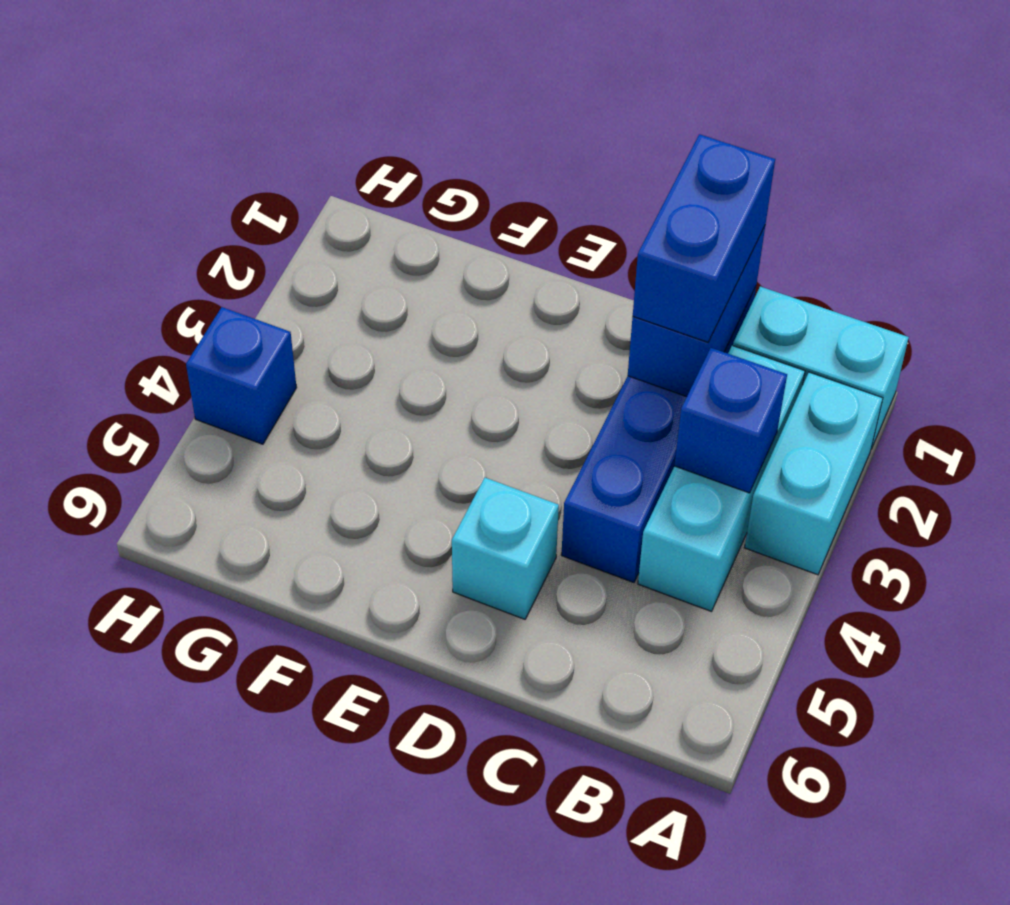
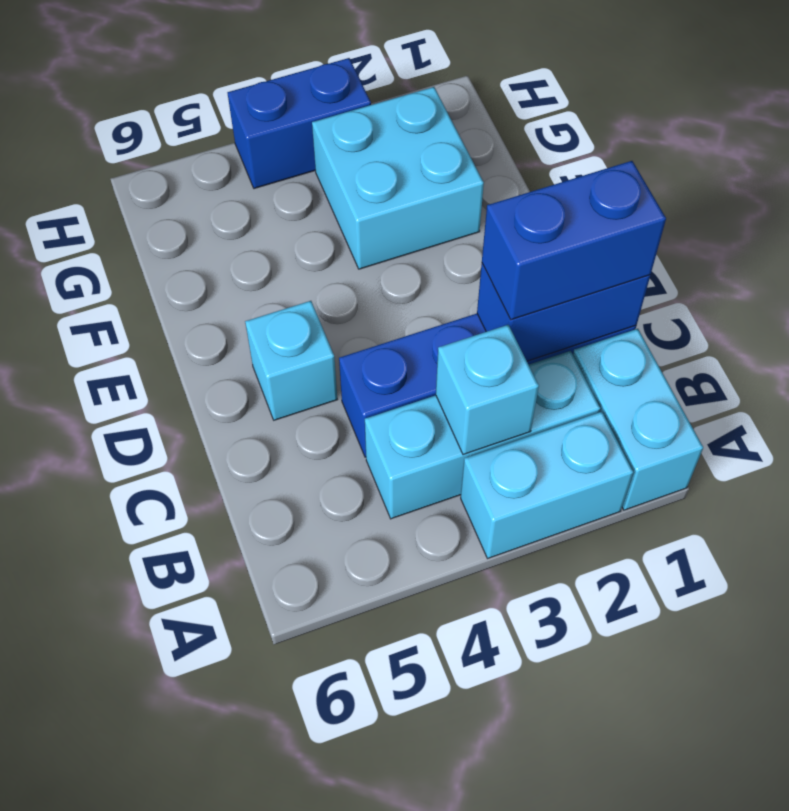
blue brick B3 level 2 -> cyan brick B3 level 2
none -> cyan brick F2:G3 level 1
blue brick H4 level 1 -> blue brick H3:H4 level 1

